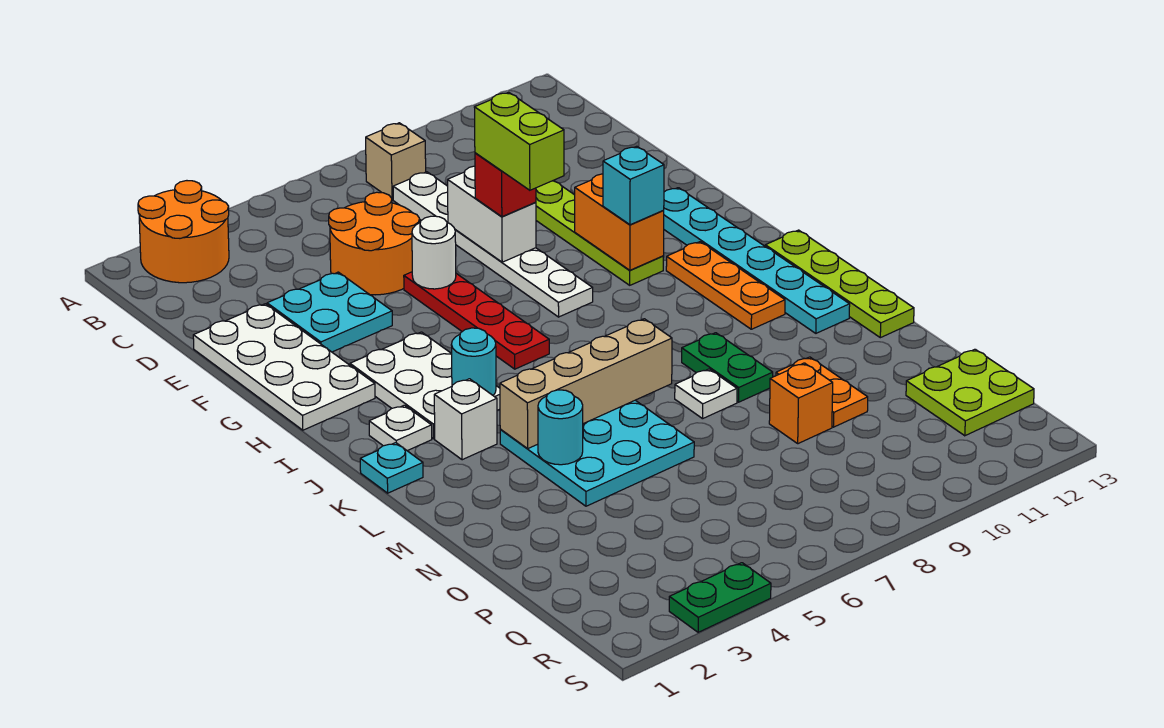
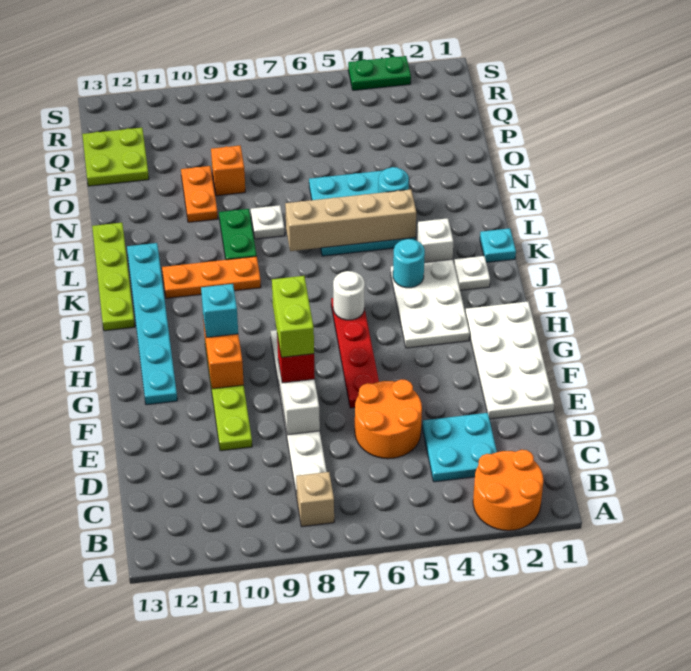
cyan plate E3:F4 level 1 -> cyan plate C3:D4 level 1
white round brick F6 level 2 -> white round brick I6 level 2
orange plate I11:K11 level 1 -> orange plate K9:K11 level 1

